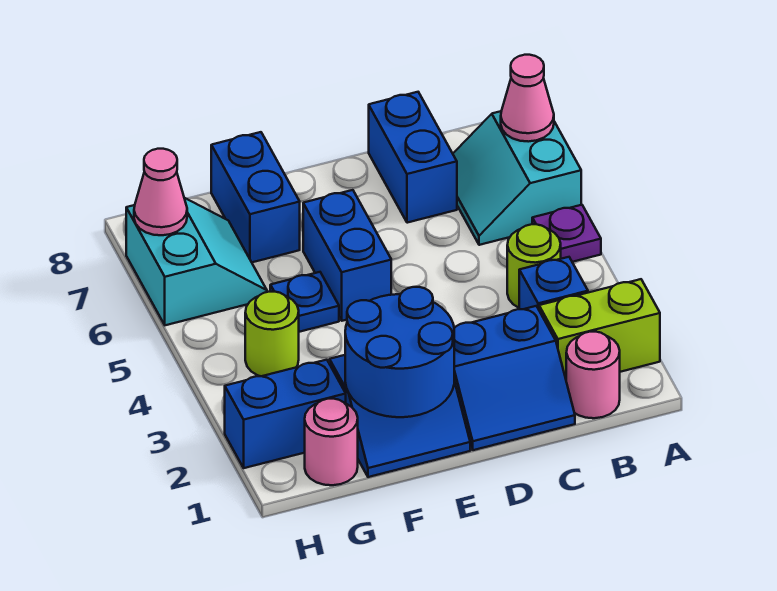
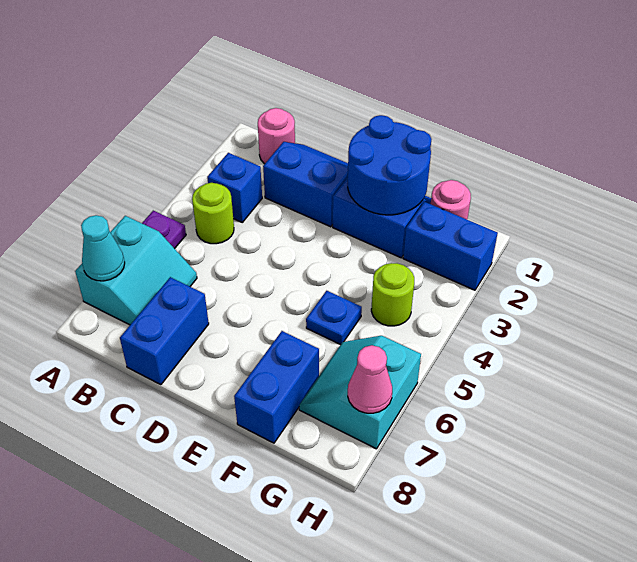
lime brick A2:B2 level 1 -> none
pink cone A7 level 2 -> cyan cone A7 level 2
blue brick E5:E6 level 1 -> none

